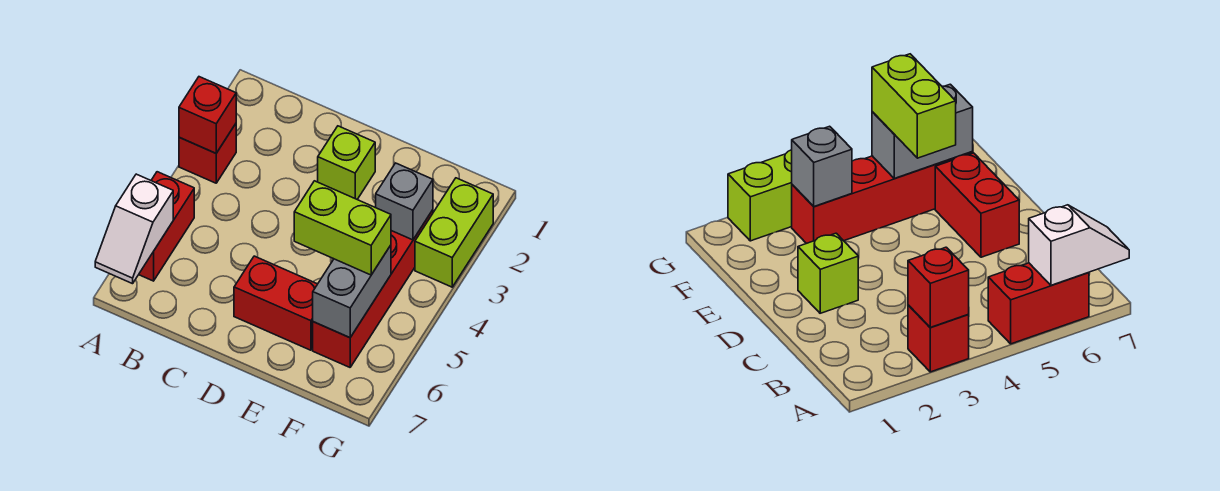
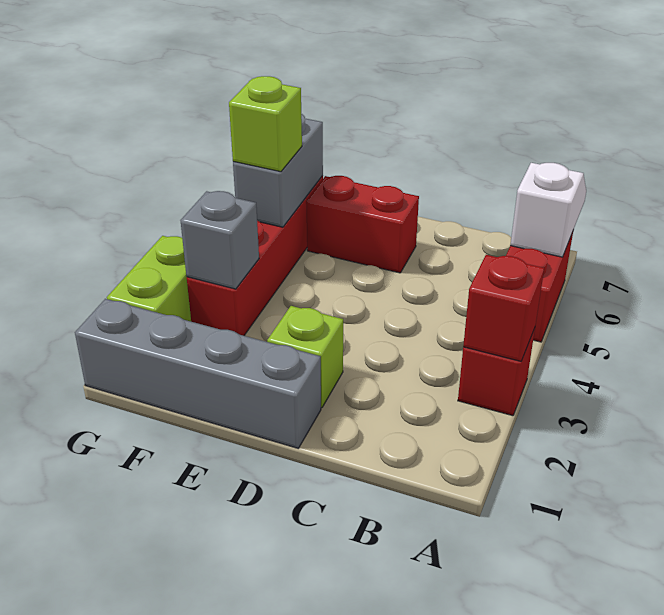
none -> grey brick D1:G1 level 1
lime brick E5:F5 level 3 -> lime brick F5 level 3

